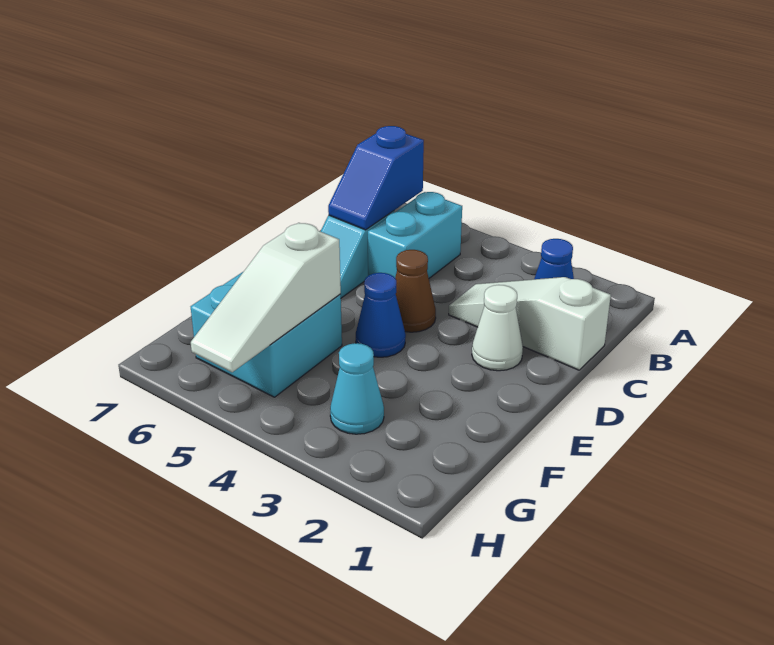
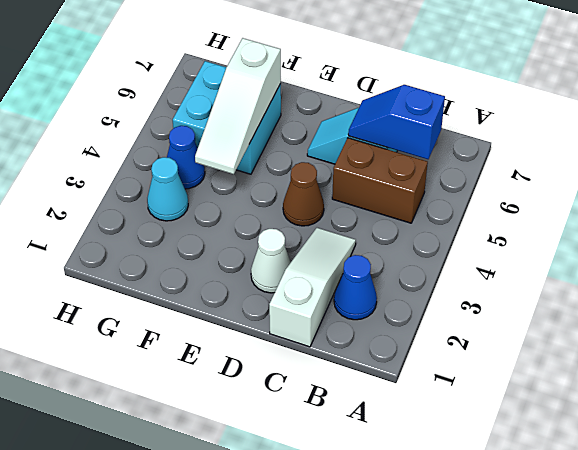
cyan brick B5:C5 level 1 -> brown brick B5:C5 level 1
blue cone E4 level 1 -> blue cone G4 level 1
white slope F5:H5 level 2 top F -> white slope F4:F6 level 2 top 6

